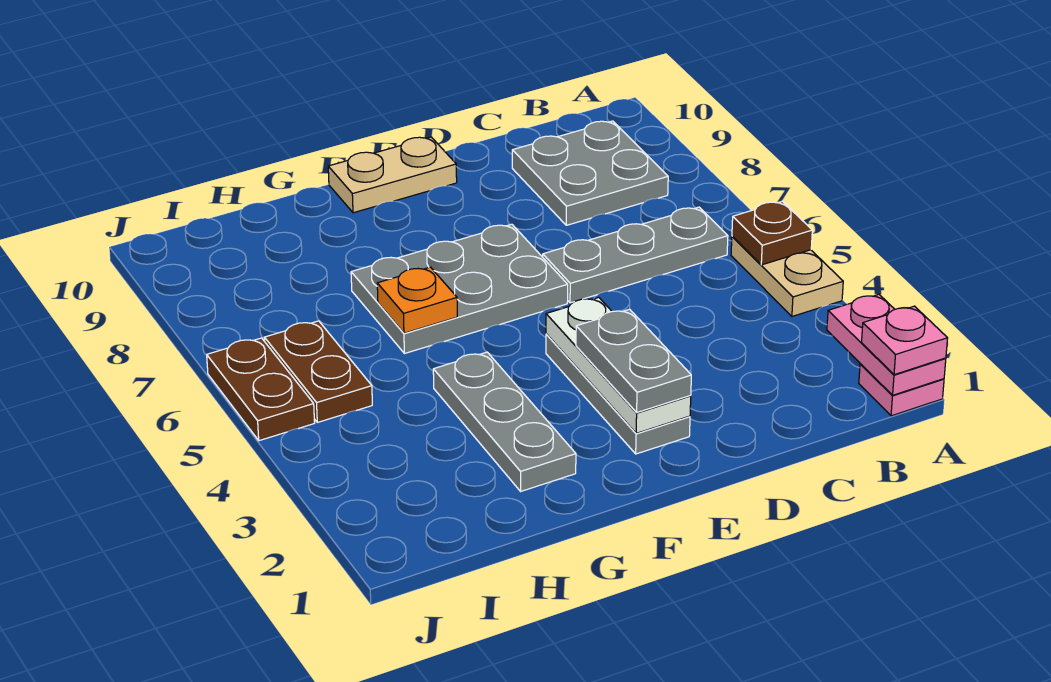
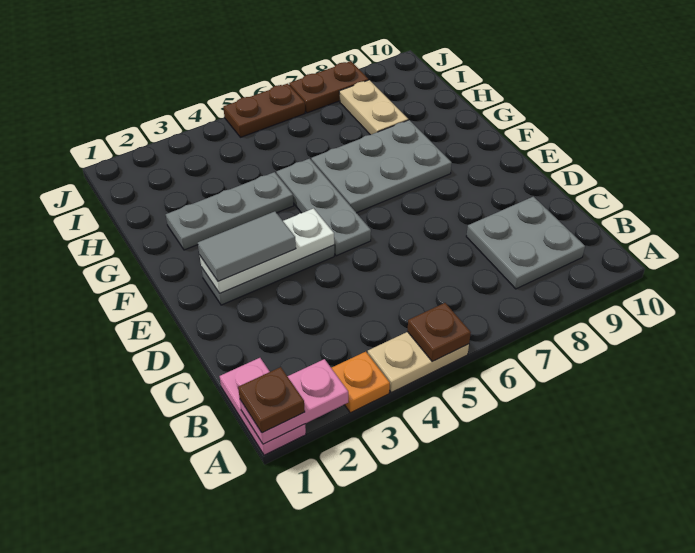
pink plate A1 level 1 -> pink plate A1:B1 level 1
pink plate A1 level 3 -> brown plate A1 level 3
grey plate B6:D6 level 1 -> grey plate E5:G5 level 1
grey plate E2:E3 level 3 -> grey tile E2:E3 level 3
grey plate E6:G7 level 1 -> grey plate F6:G8 level 1
tan plate E10:F10 level 1 -> tan plate H8:I8 level 1
orange plate G6 level 2 -> orange plate A3 level 1
brown plate I5:I6 level 1 -> brown plate J7:J8 level 1

